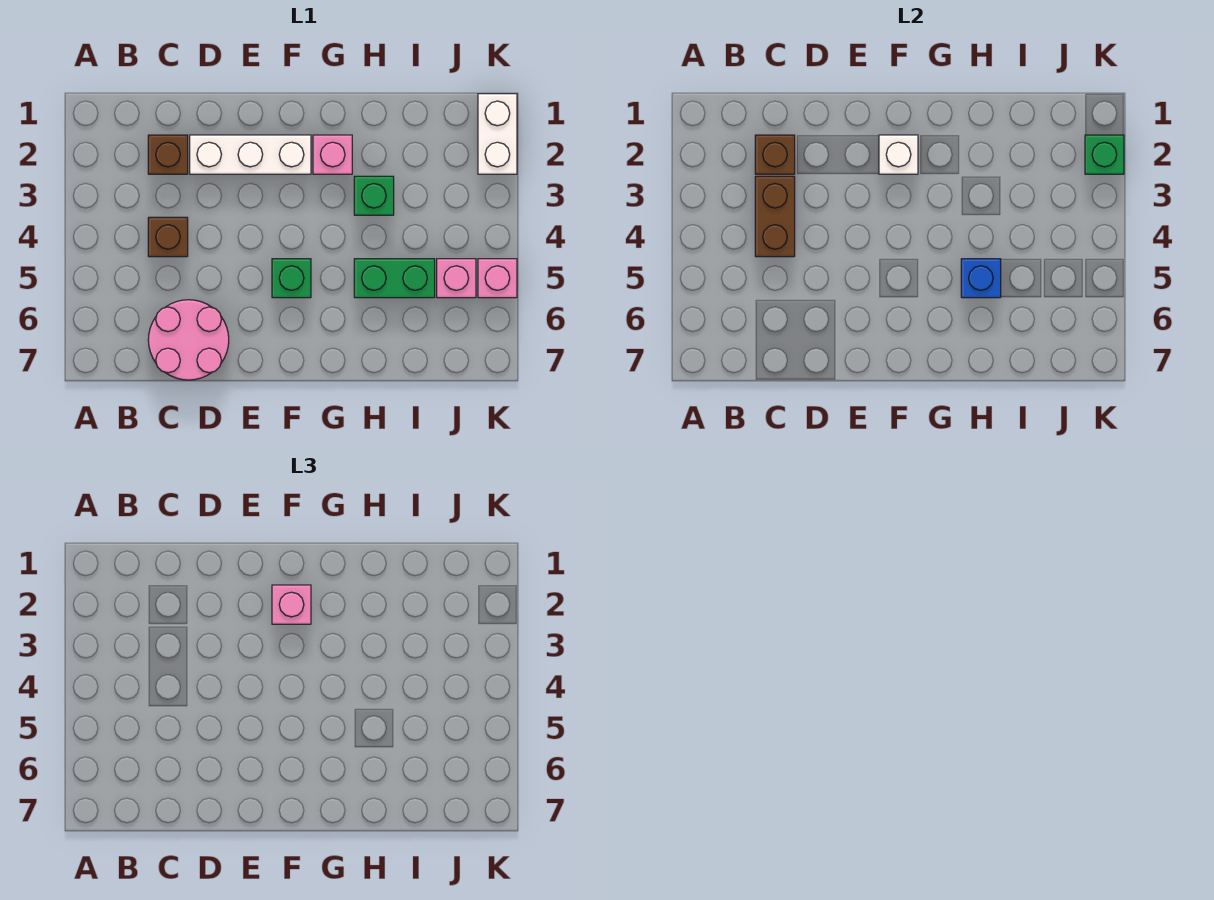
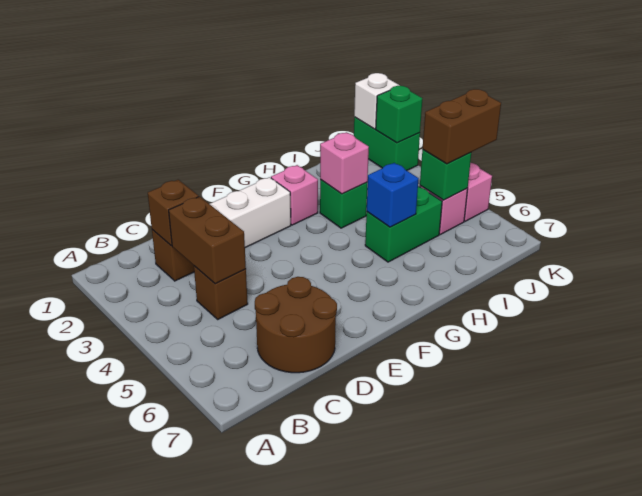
pink round brick C6:D7 level 1 -> brown round brick C6:D7 level 1
white brick F2 level 2 -> white brick K1 level 2
pink brick F2 level 3 -> pink brick H3 level 2
green brick F5 level 1 -> green brick J5 level 2
none -> brown brick J5:K5 level 3
white brick K1:K2 level 1 -> green brick K1:K2 level 1

